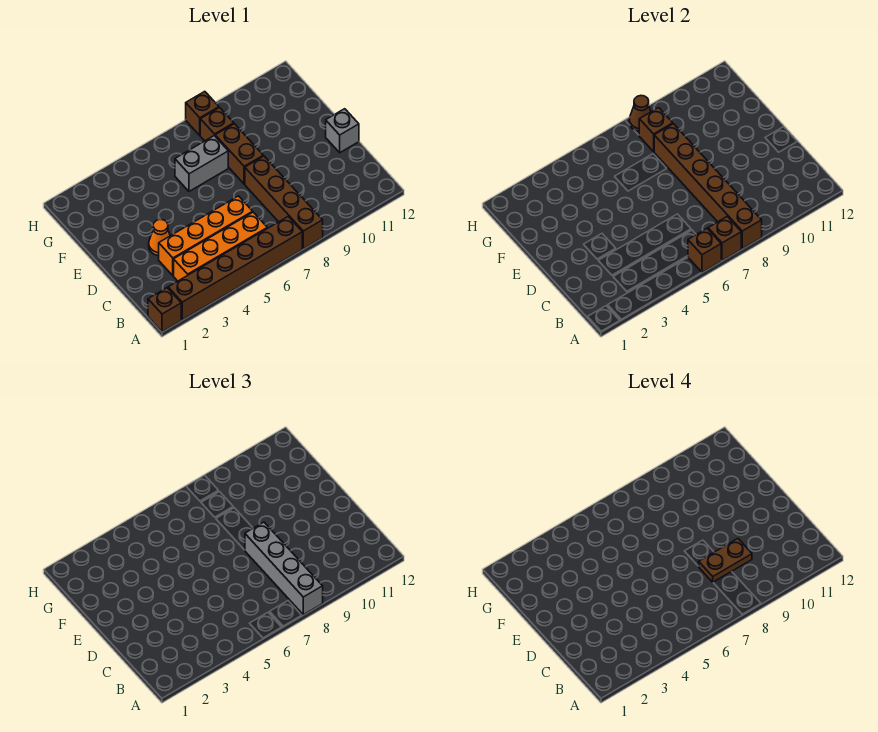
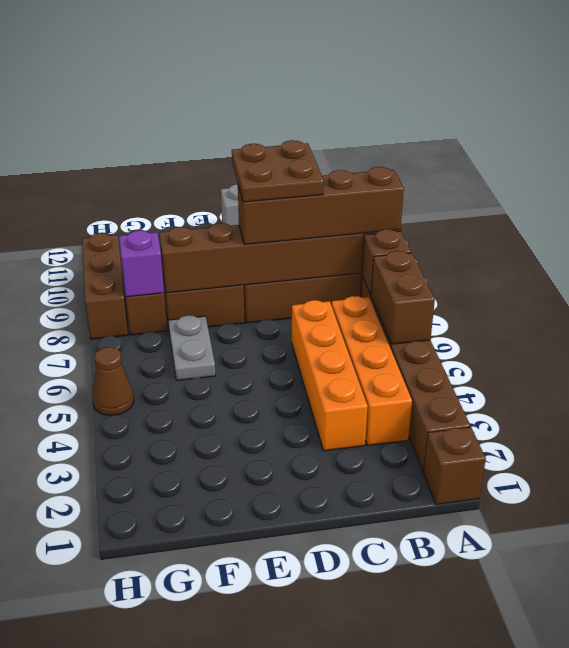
brown brick A6 level 2 -> brown brick A5:A6 level 2
grey brick A8:D8 level 3 -> brown brick A8:D8 level 3
brown plate C8:C9 level 4 -> brown plate C8:D9 level 4
orange cone D3 level 1 -> none
grey brick F6:F7 level 1 -> grey plate F6:F7 level 1
brown brick G8 level 2 -> purple brick G8 level 2
brown brick H8 level 1 -> brown brick H8:H10 level 1
brown cone H8 level 2 -> brown cone H5 level 1

